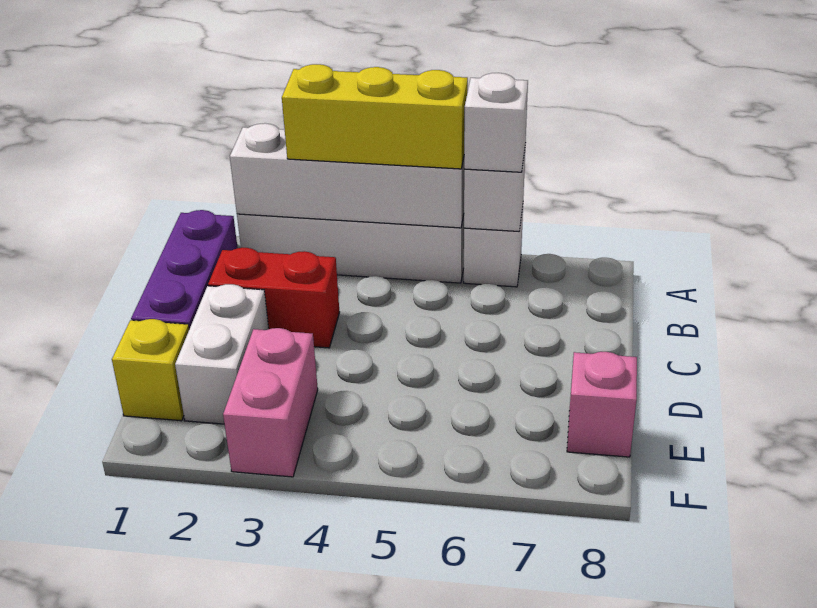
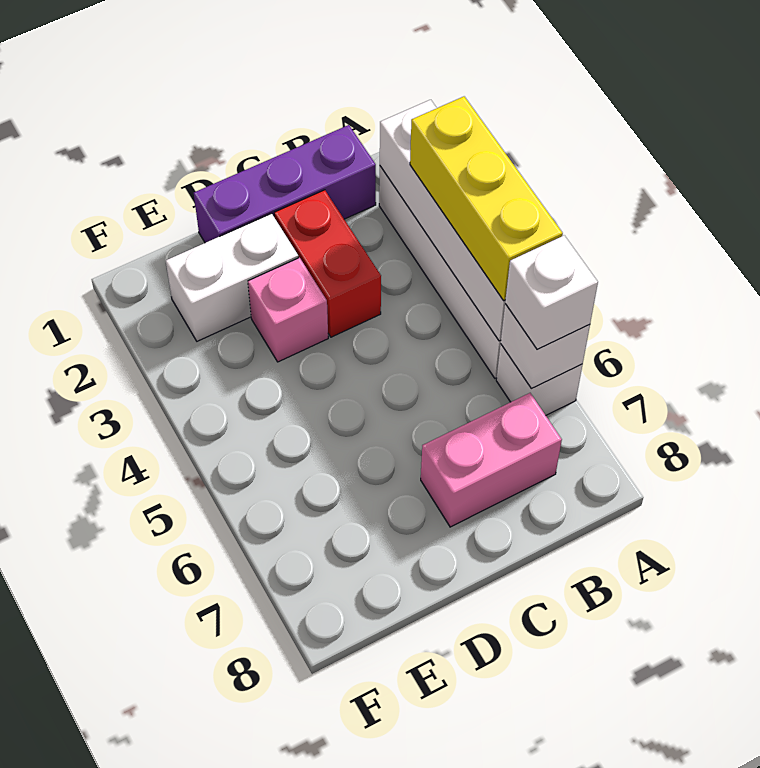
yellow brick E1 level 1 -> none
pink brick E3:F3 level 1 -> pink brick B7:C7 level 1
pink brick E8 level 1 -> pink brick D3 level 1

